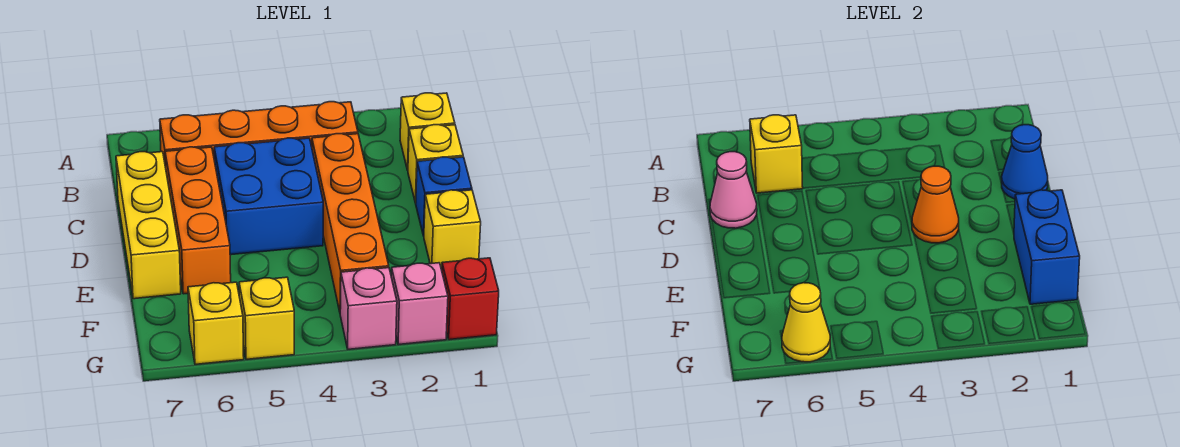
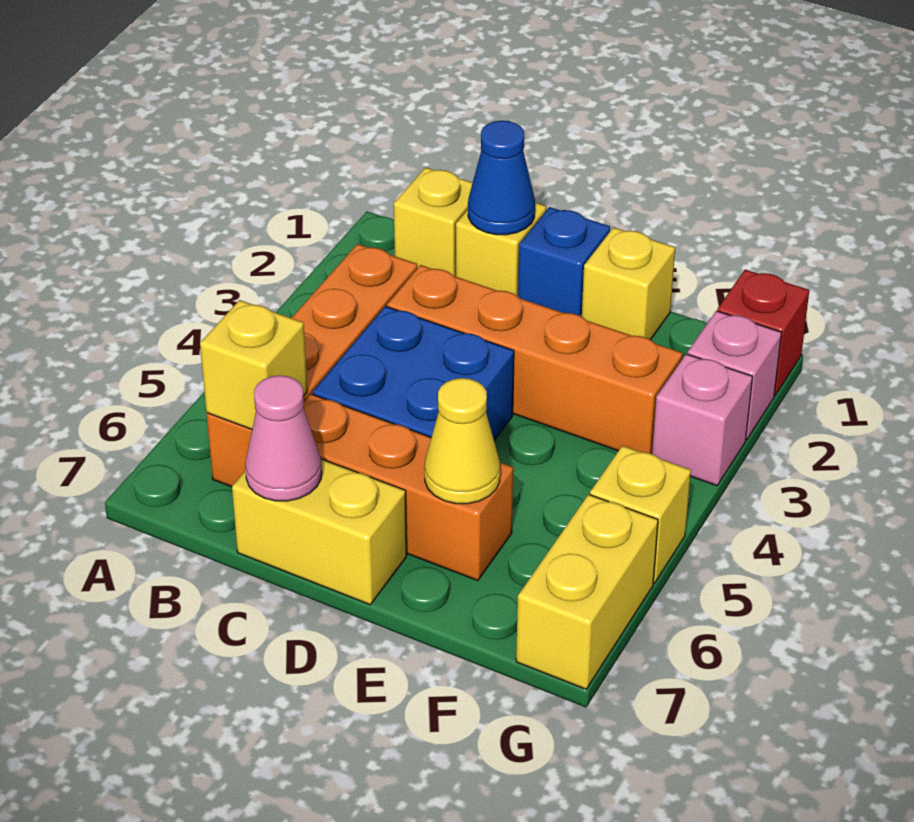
yellow brick C7:E7 level 1 -> yellow brick C7:D7 level 1
orange cone D3 level 2 -> none
blue brick E1:F1 level 2 -> none
yellow brick G6 level 1 -> yellow brick G6:G7 level 1
yellow cone G6 level 2 -> yellow cone E6 level 2

